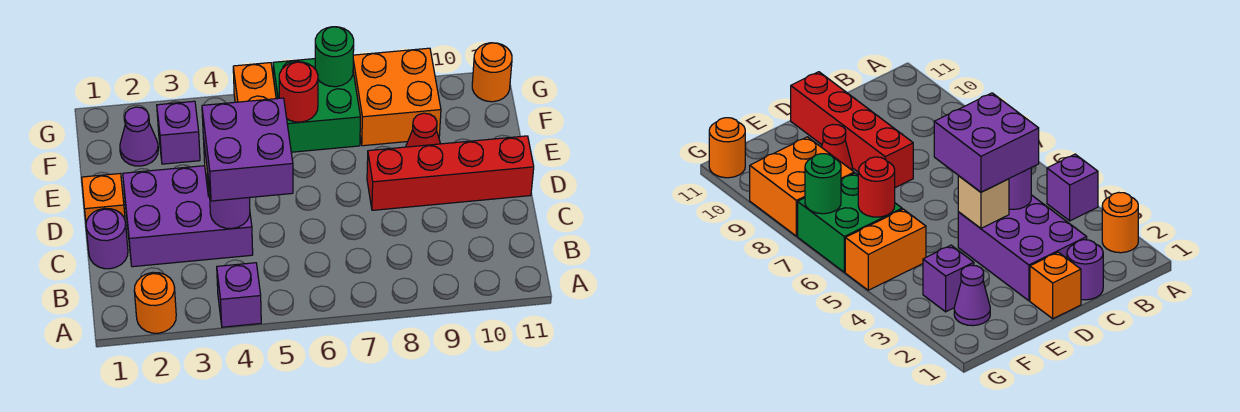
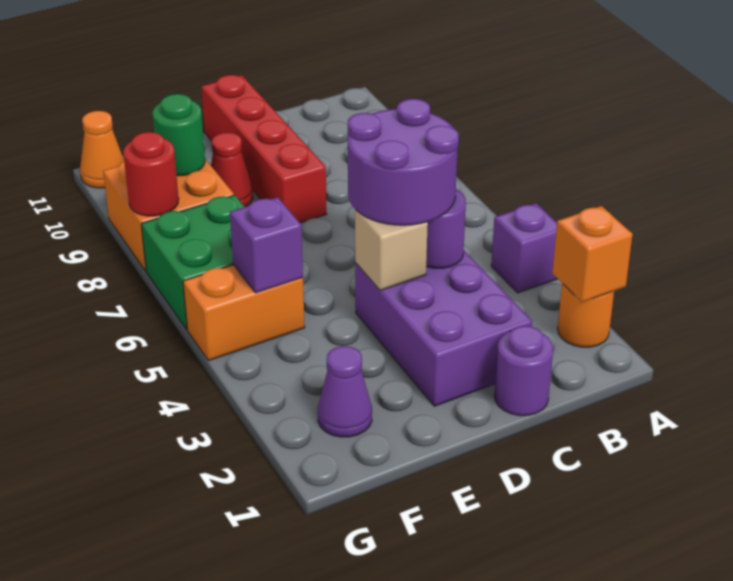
purple brick C4:D5 level 3 -> purple round brick C4:D5 level 3
orange brick D1 level 1 -> orange brick A2 level 2
purple brick F3 level 1 -> purple brick F5 level 2
red round brick F6 level 2 -> red round brick G8 level 2
green round brick G7 level 2 -> green round brick F9 level 2
orange round brick G11 level 1 -> orange cone G11 level 1

